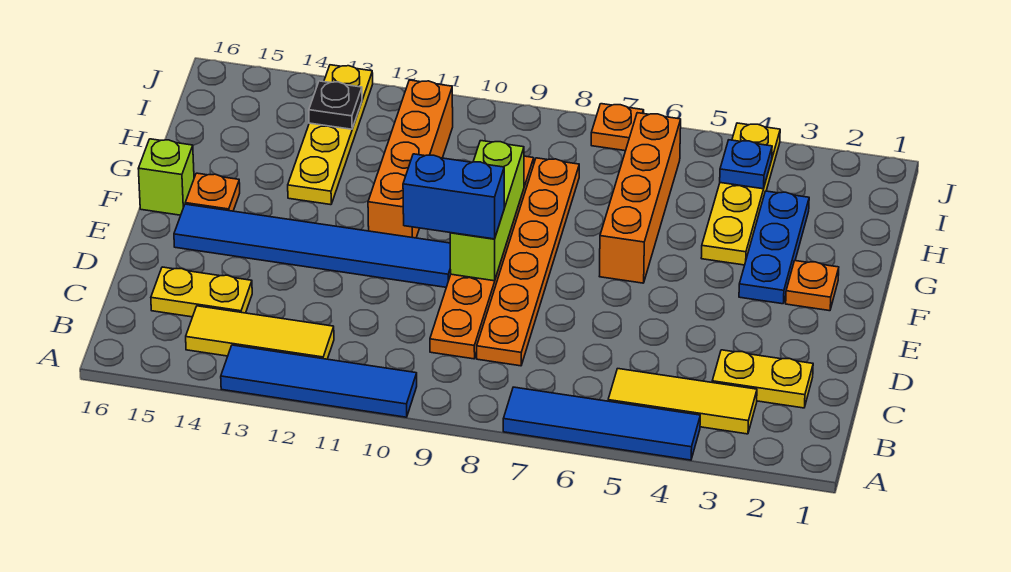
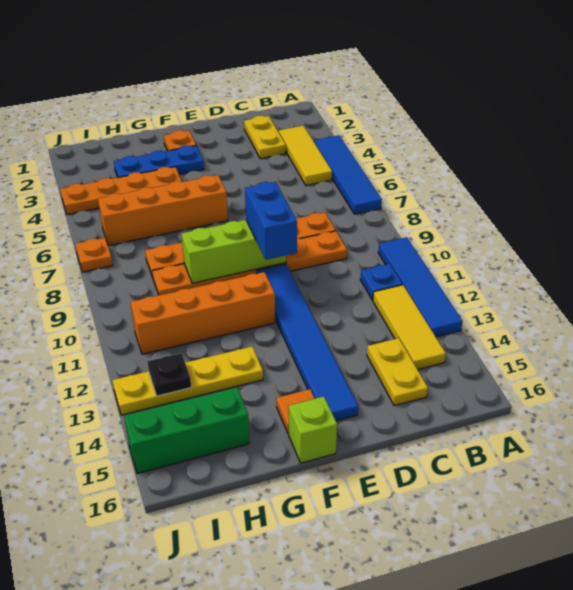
yellow plate G4:J4 level 1 -> orange plate G4:J4 level 1
none -> green brick H15:J15 level 1
blue plate I4 level 2 -> blue plate B11 level 1

